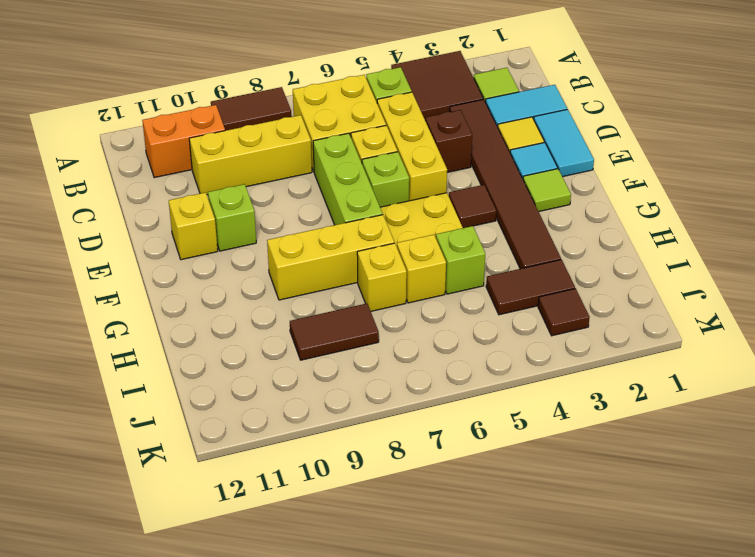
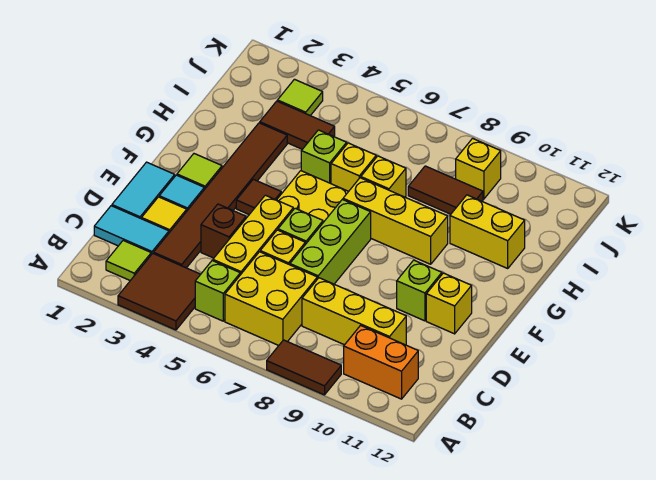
none -> yellow brick H10:H11 level 1
brown tile J3 level 1 -> lime tile J3 level 1
none -> yellow brick J9 level 1

